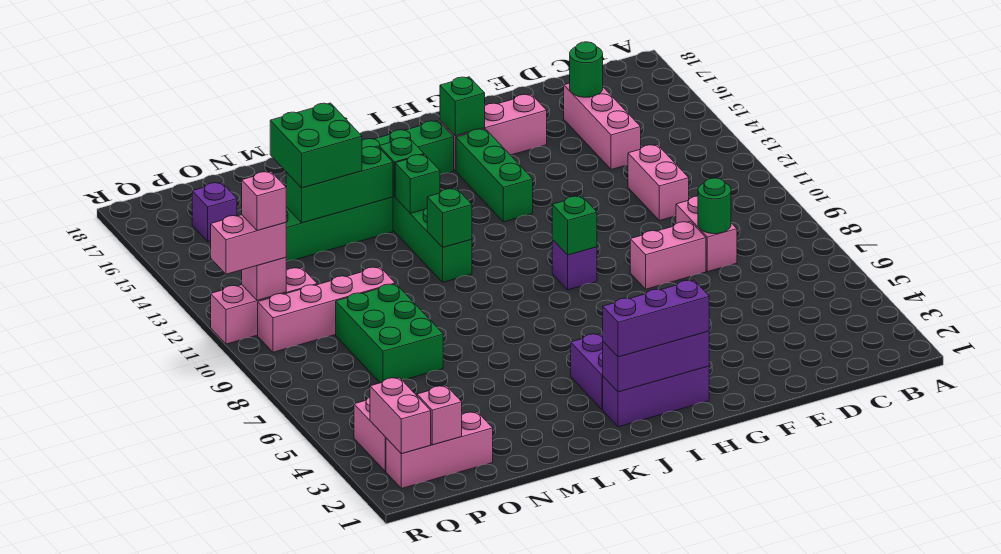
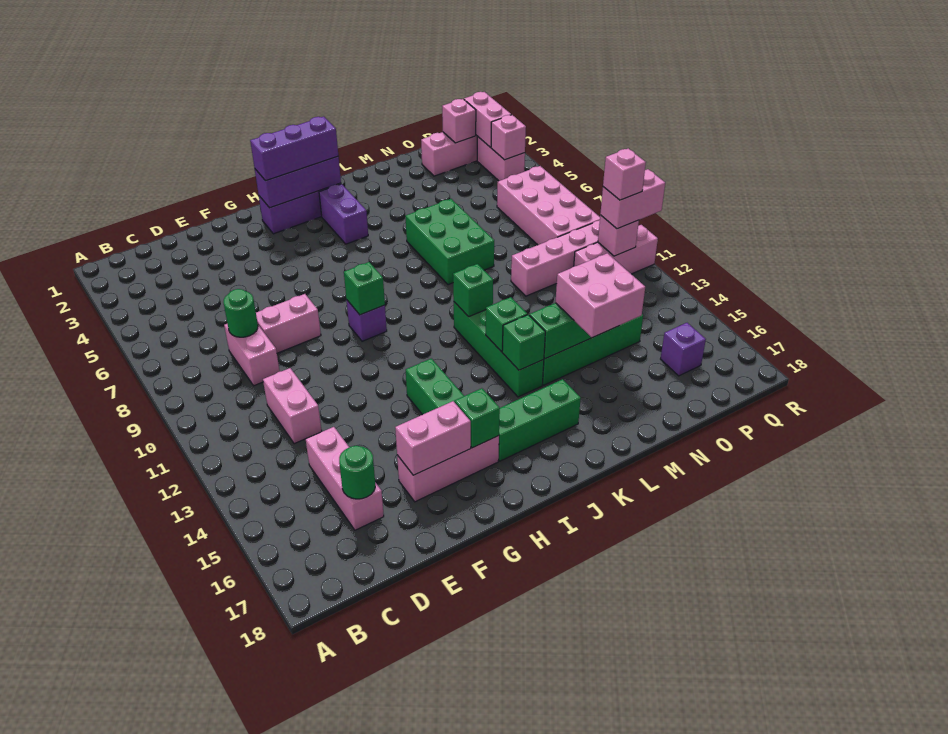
none -> pink brick F16:G16 level 2
green brick M14:N15 level 3 -> pink brick M14:N15 level 3
green brick N7:O9 level 1 -> green brick L6:M8 level 1
none -> pink brick P6:Q9 level 1
none -> pink brick Q4 level 2

